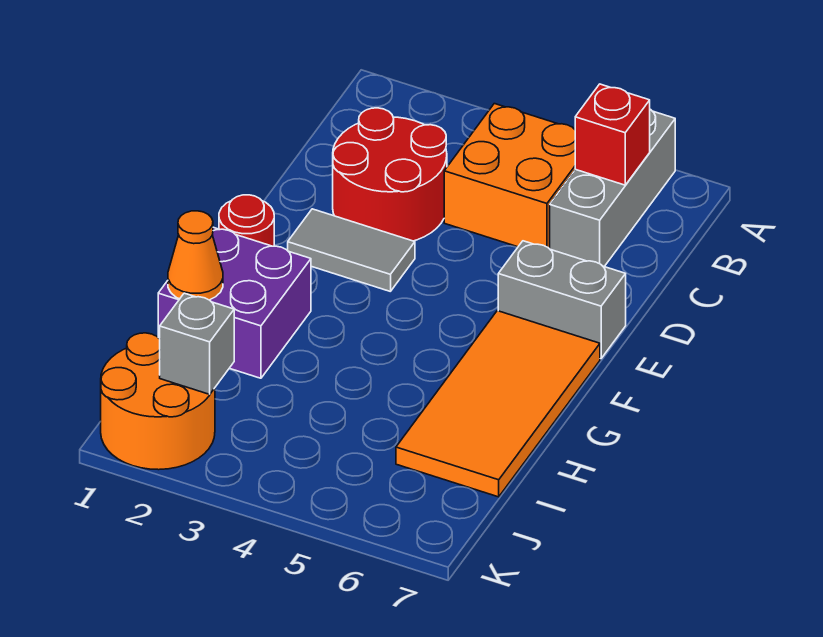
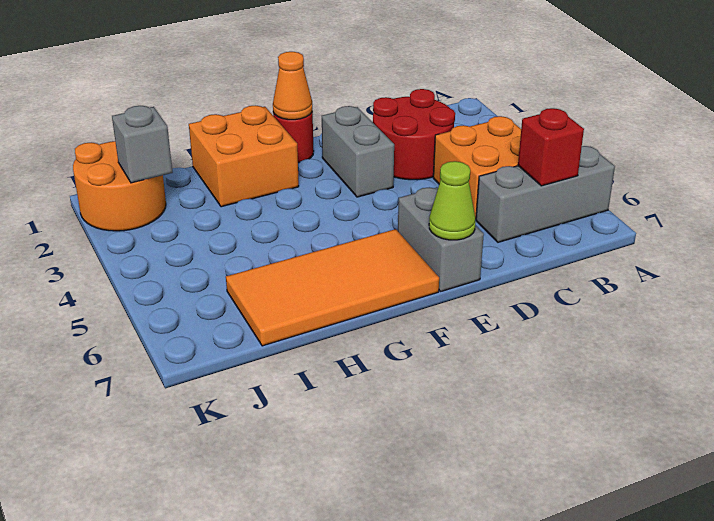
grey tile E2:E3 level 1 -> grey brick E2:E3 level 1
none -> lime cone E7 level 2
purple brick G1:H2 level 1 -> orange brick G1:H2 level 1
orange cone H1 level 2 -> orange cone F1 level 2

